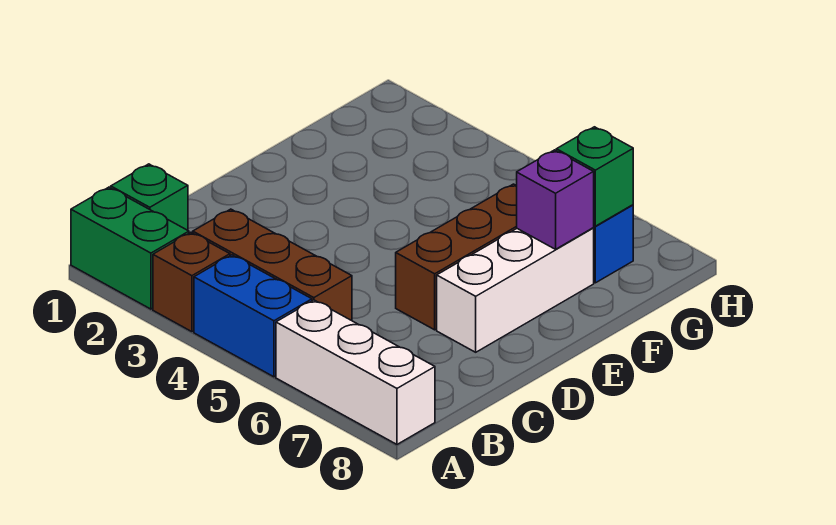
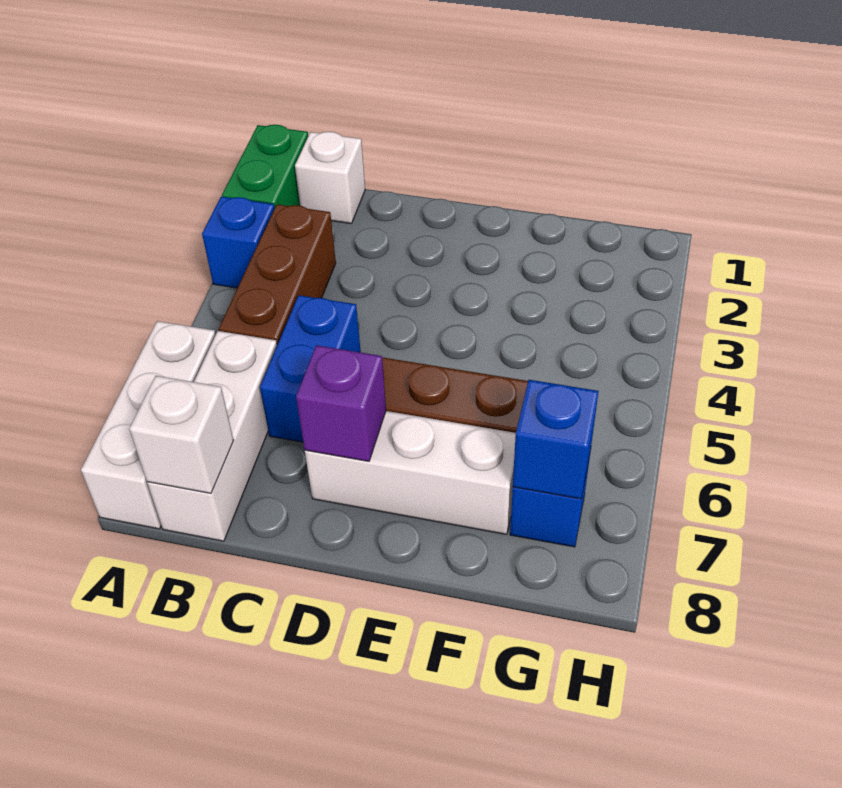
brown brick A3 level 1 -> blue brick A3 level 1
blue brick A4:A5 level 1 -> blue brick C5:C6 level 1
green brick B1 level 1 -> white brick B1 level 1
none -> white brick B6:B8 level 1
none -> white brick B8 level 2
purple brick F7 level 2 -> purple brick D7 level 2
green brick G7 level 2 -> blue brick G7 level 2

